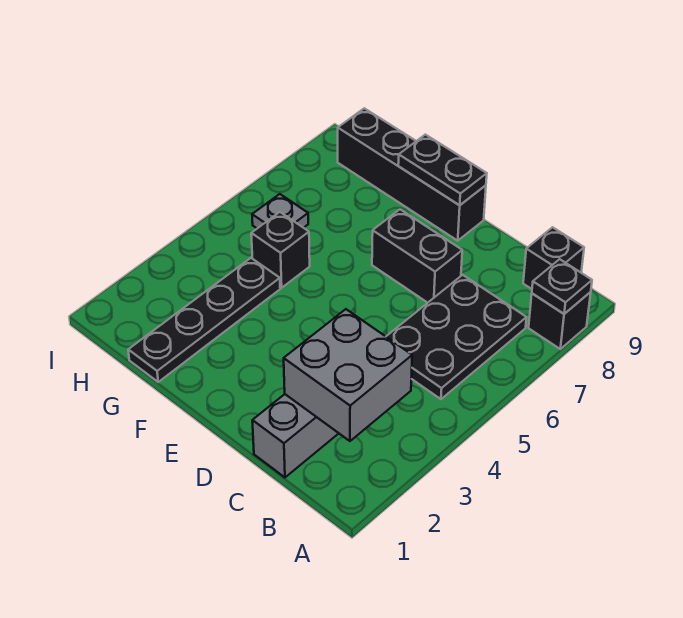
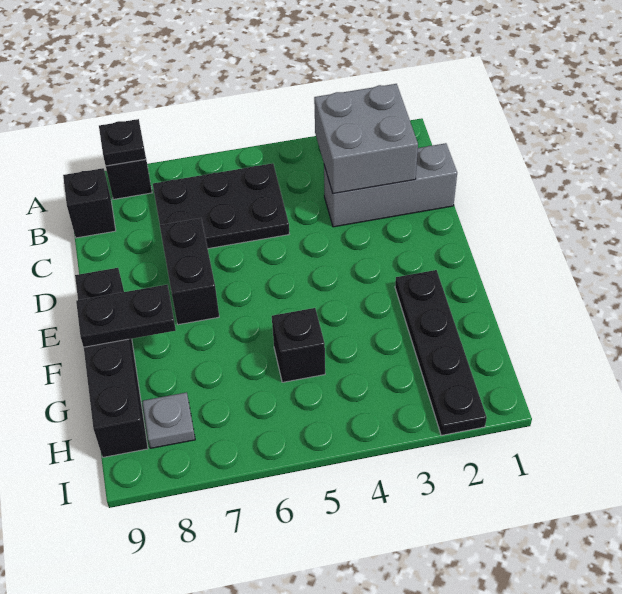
black plate E9:F9 level 2 -> black plate F8:F9 level 2
black plate G1:G4 level 1 -> black plate F2:I2 level 1
grey plate H6 level 1 -> grey plate H8 level 1

